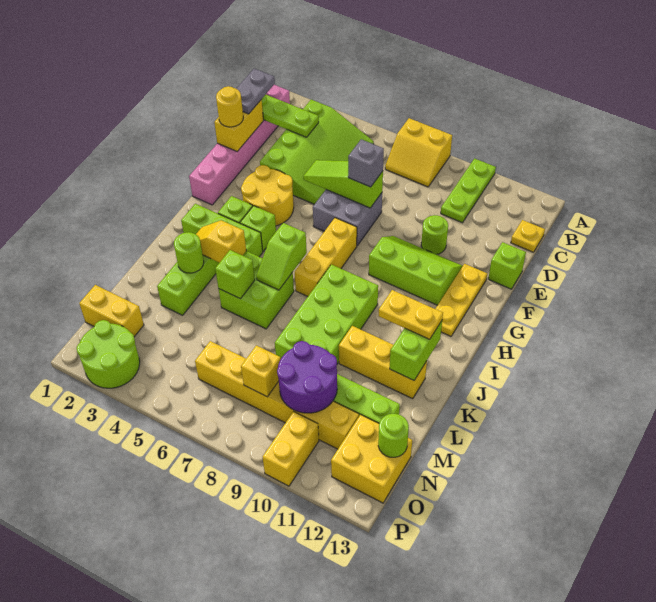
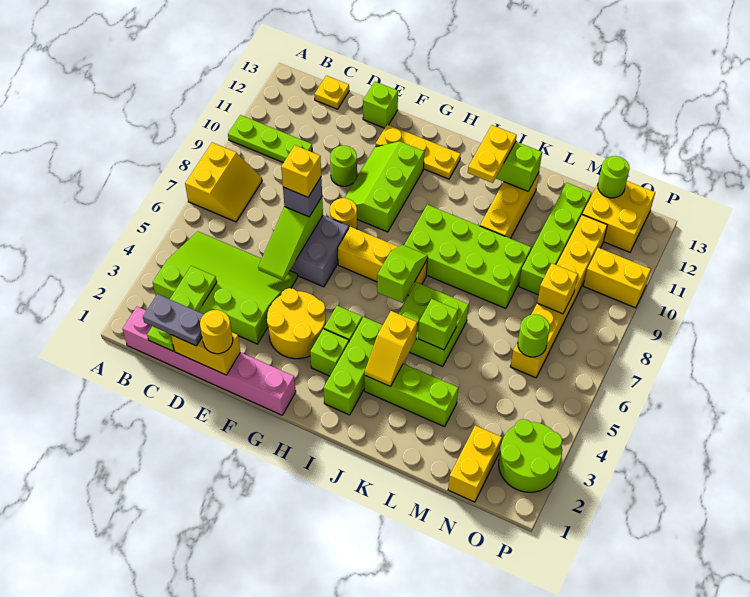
none -> yellow brick E7 level 4
none -> yellow round brick F8 level 1
lime slope I6:J6 level 2 top I -> lime slope I6:I7 level 2 top 6
lime round brick K3 level 2 -> lime round brick N6 level 2
purple round brick M9:N10 level 2 -> none

